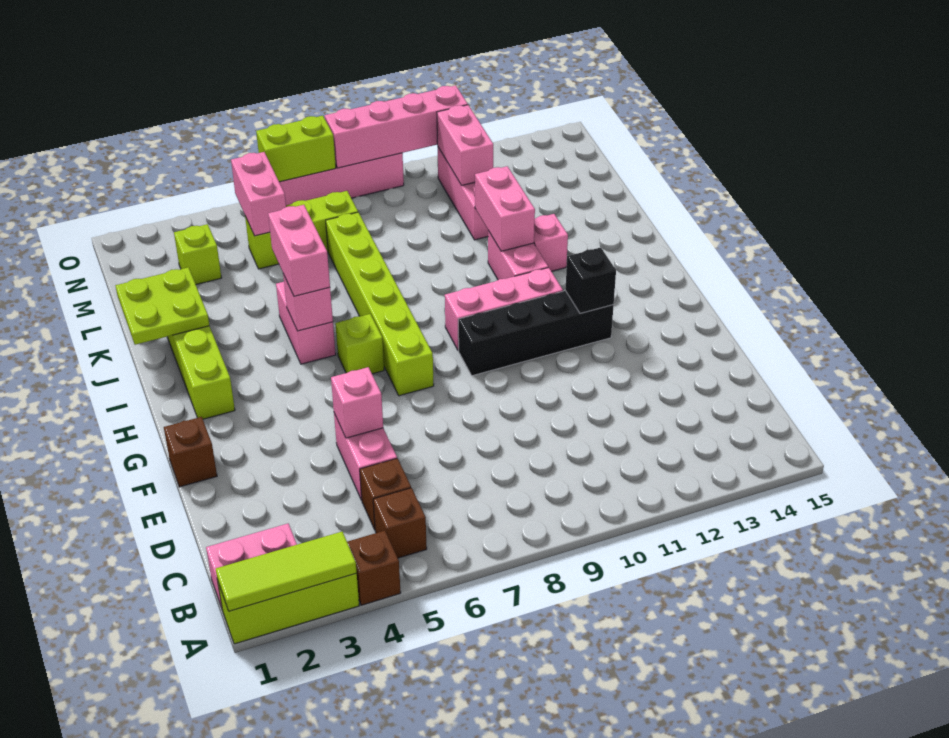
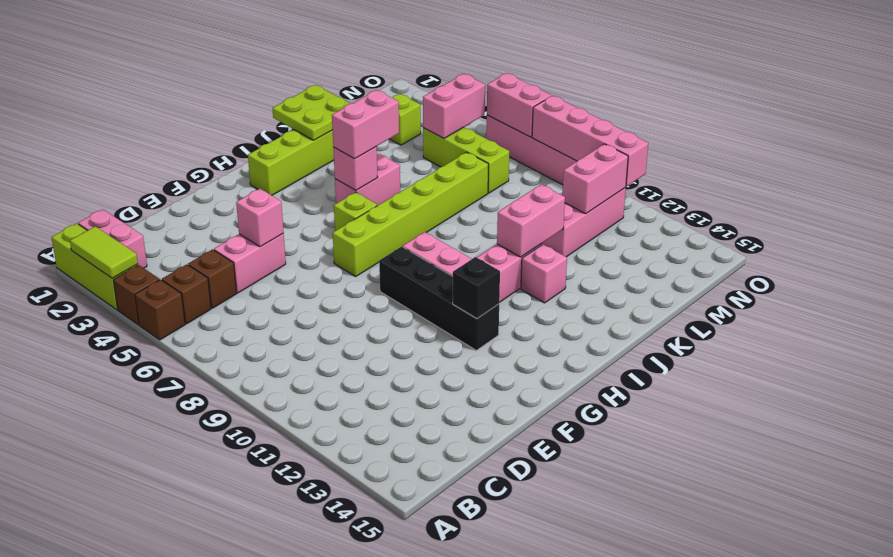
lime tile A1:A3 level 2 -> lime tile A2:A3 level 2
brown brick F1 level 1 -> brown brick A5 level 1
lime brick O6:O7 level 2 -> pink brick O6:O7 level 2

